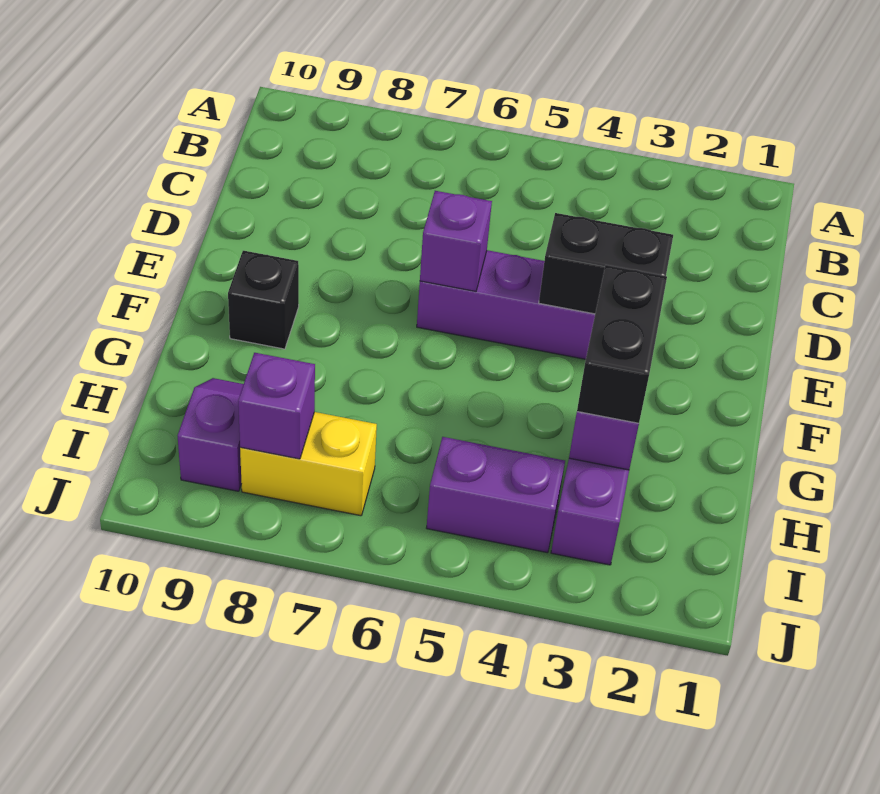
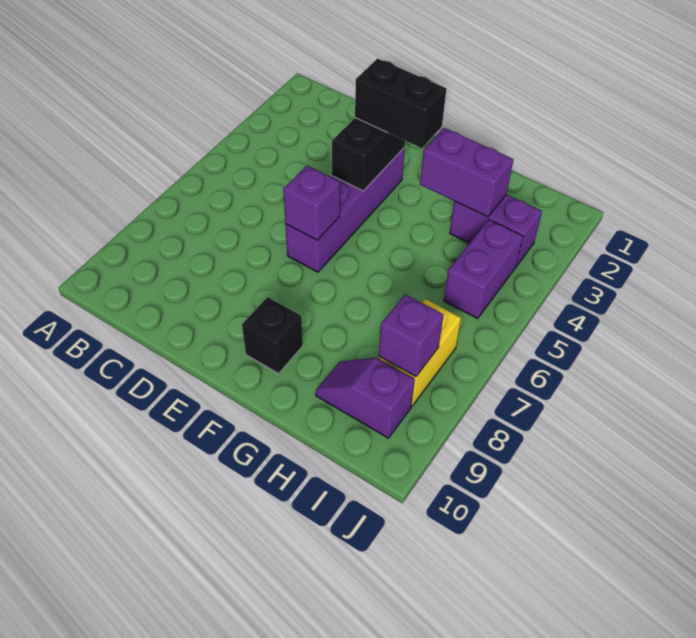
black brick G3:H3 level 3 -> black brick E3:F3 level 3

